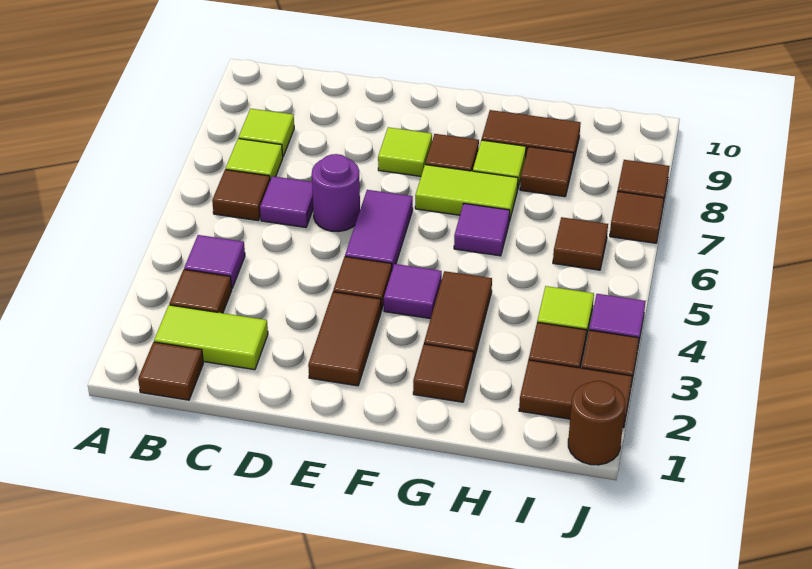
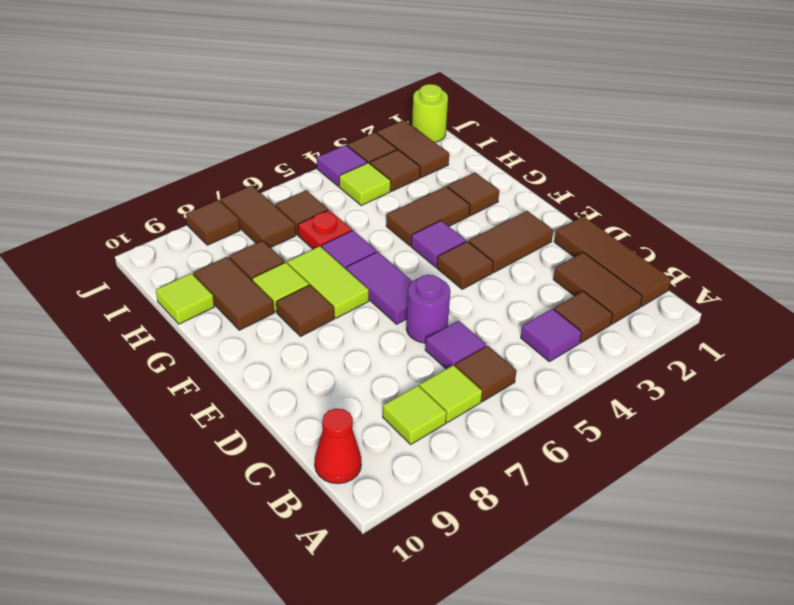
brown tile B1 level 1 -> brown tile B1:D1 level 1
lime tile B2:C2 level 1 -> brown tile B2:C2 level 1
none -> red cone B10 level 1
purple tile E5:E6 level 1 -> purple tile E6:F6 level 1
lime tile E8 level 1 -> lime tile H10 level 1
none -> red plate H6 level 1
brown round brick J1 level 1 -> lime round brick J1 level 1
brown tile J7 level 1 -> brown tile I7:J7 level 1

